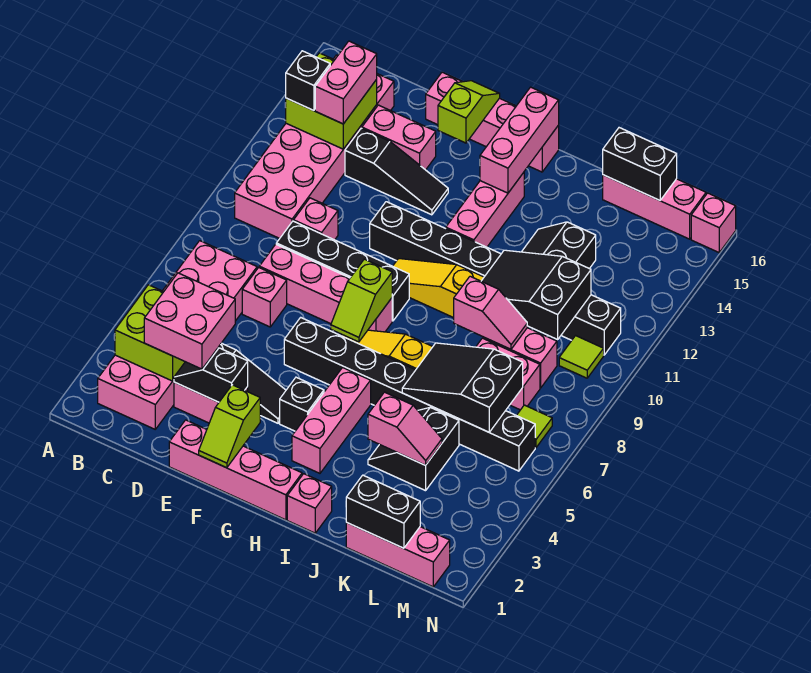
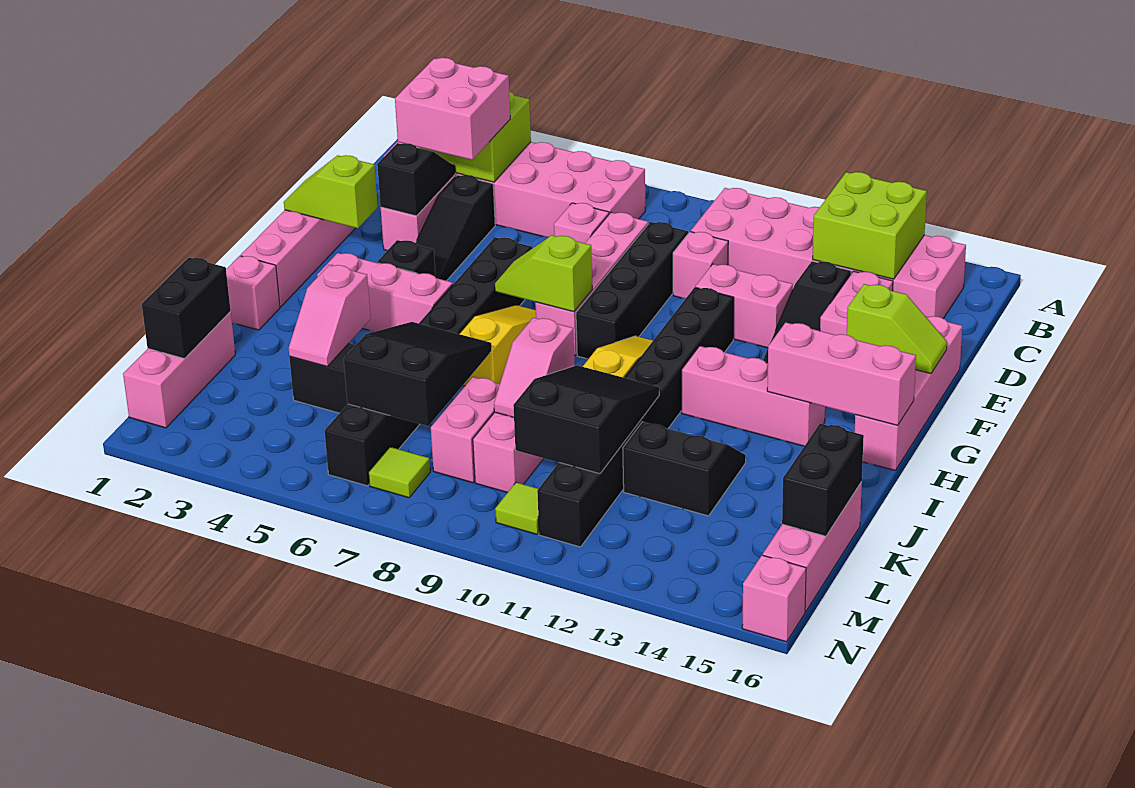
black brick B13 level 3 -> none
pink brick C13:C14 level 3 -> pink brick E11:E12 level 1

